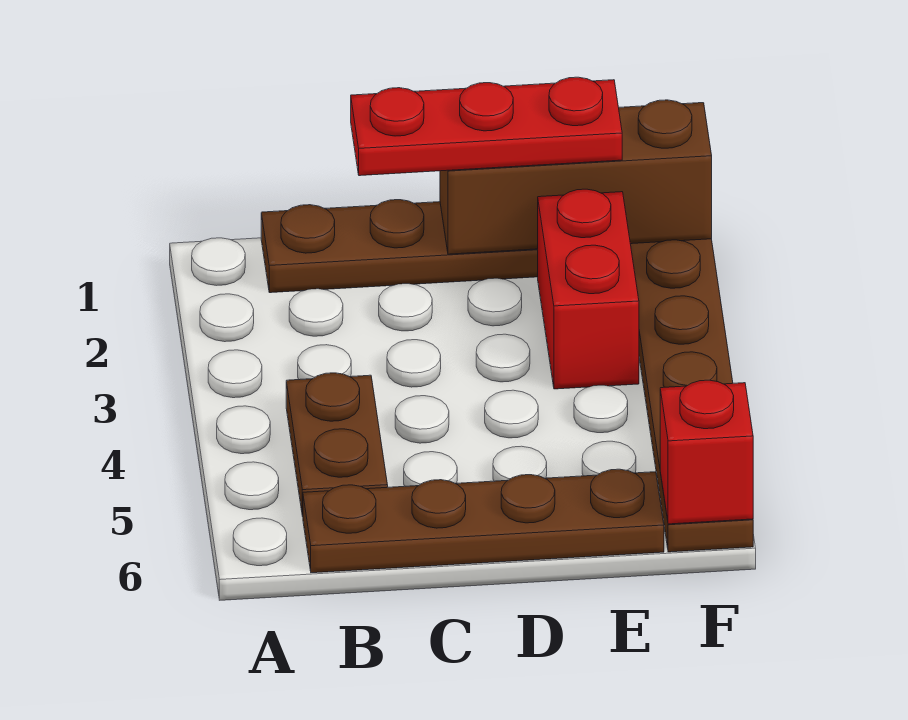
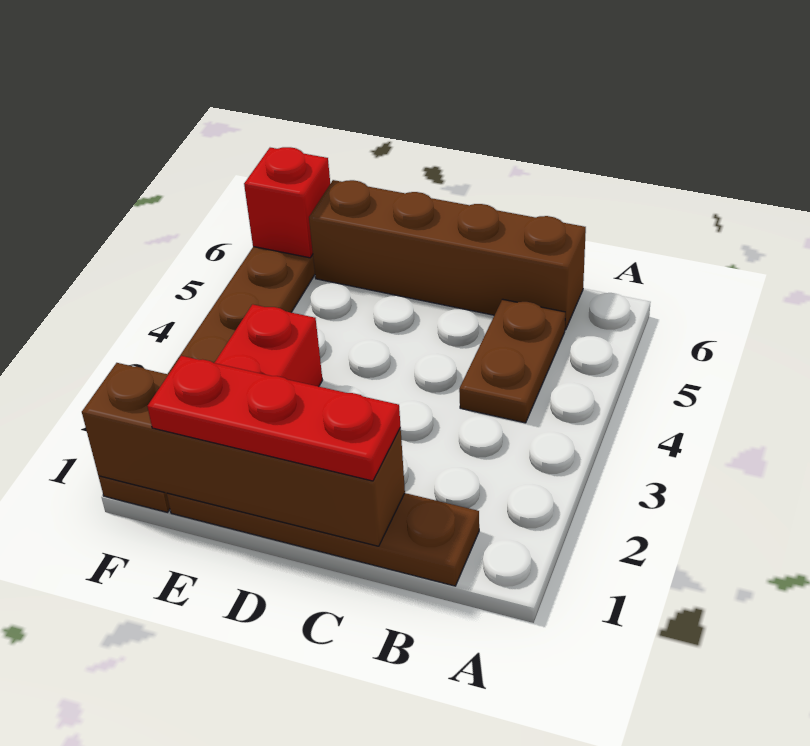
brown plate B6:E6 level 1 -> brown brick B6:E6 level 1
brown brick D1:F1 level 2 -> brown brick C1:F1 level 2

